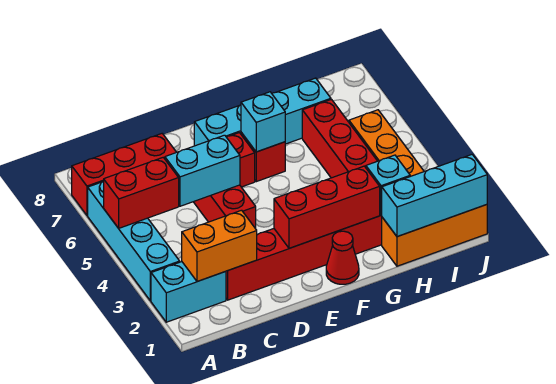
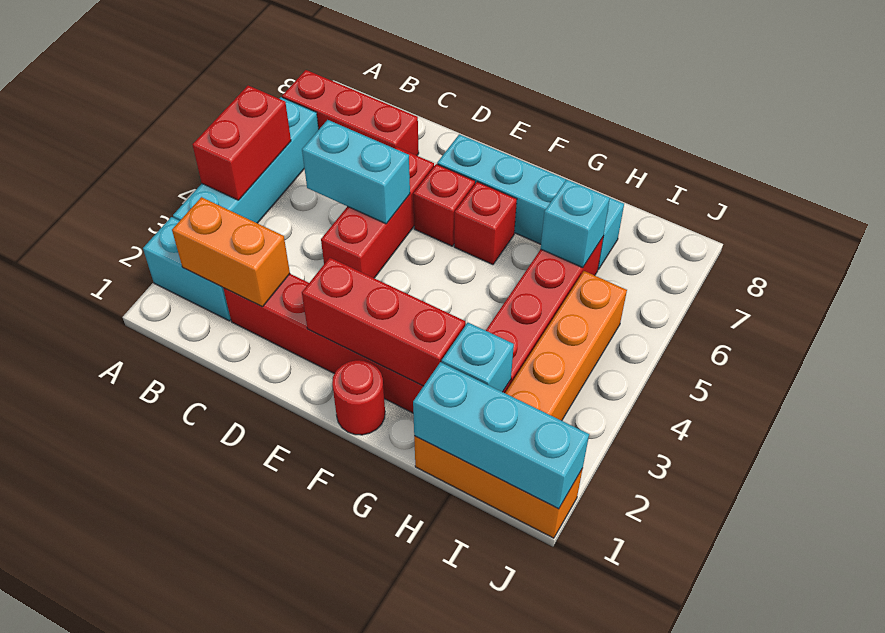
red brick A5:B5 level 2 -> red brick A4:A5 level 2
red cone F1 level 1 -> red round brick F1 level 1
cyan brick F6 level 2 -> cyan brick H6 level 2

